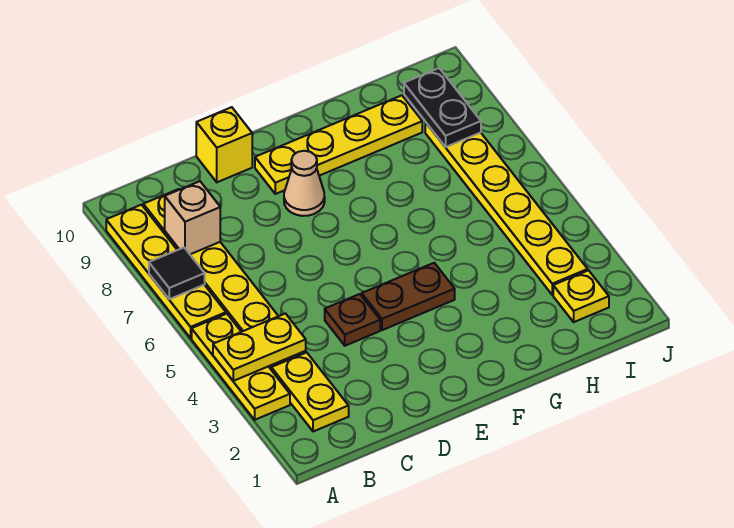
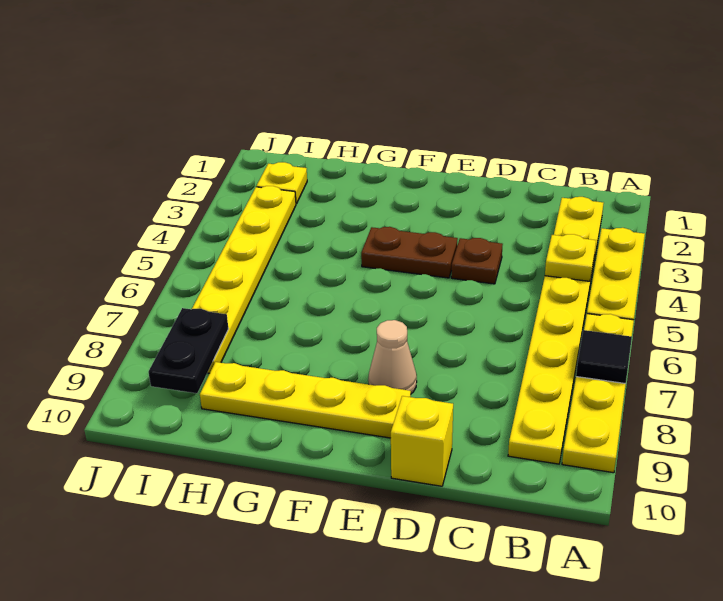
yellow plate A4:B4 level 2 -> yellow plate B4 level 2
tan brick B8 level 2 -> none

